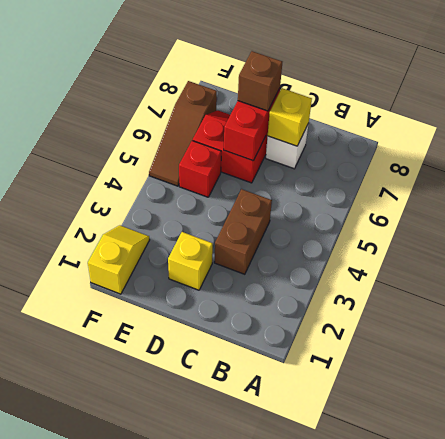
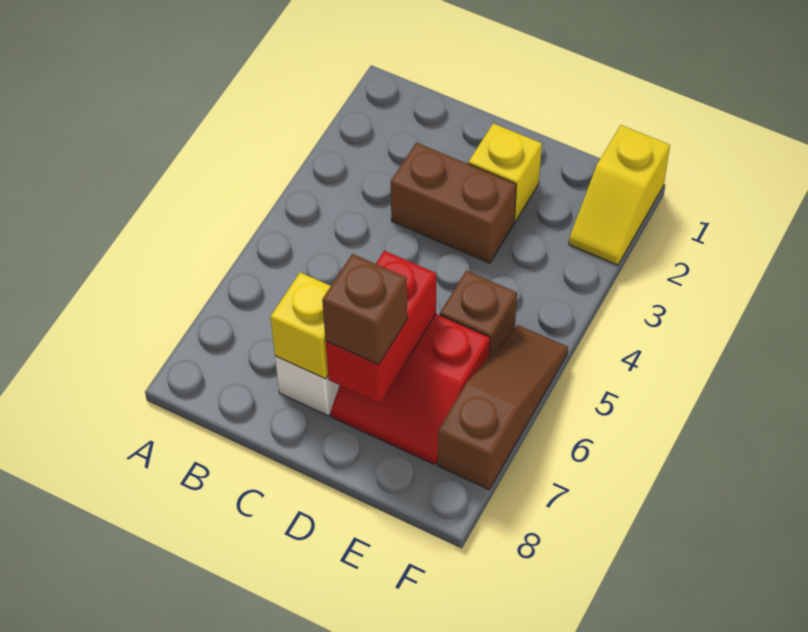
brown brick C3:C4 level 1 -> brown brick C3:D3 level 1
red brick E5 level 1 -> brown brick E5 level 1

